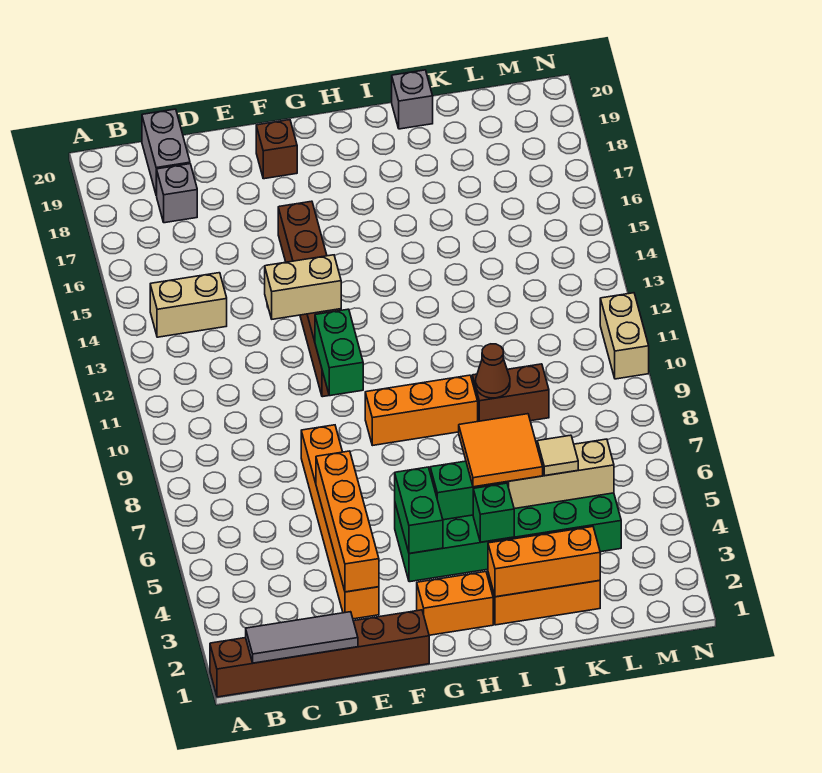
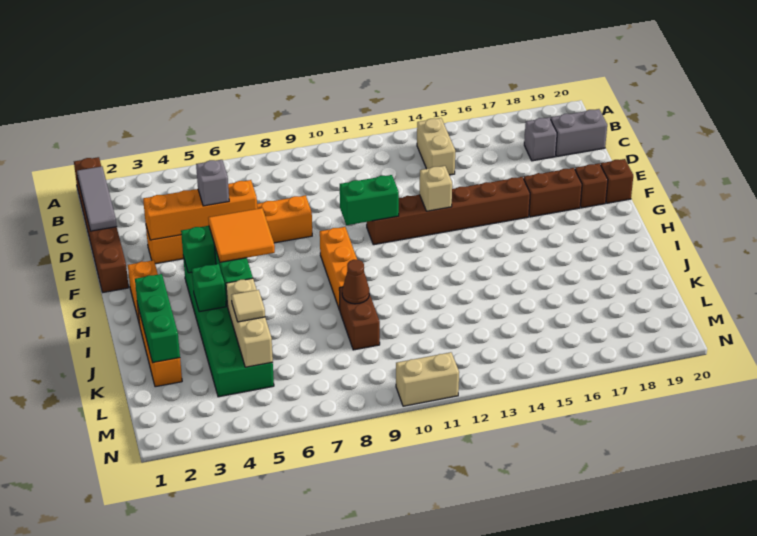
tan brick E13:F13 level 2 -> tan brick F13 level 2
none -> brown brick F17:F18 level 1
none -> brown brick F20 level 1
orange brick I2:K2 level 2 -> green brick I2:K2 level 2
orange tile I5:J6 level 3 -> orange tile G5:H6 level 3
grey brick J20 level 1 -> grey brick E5 level 3

